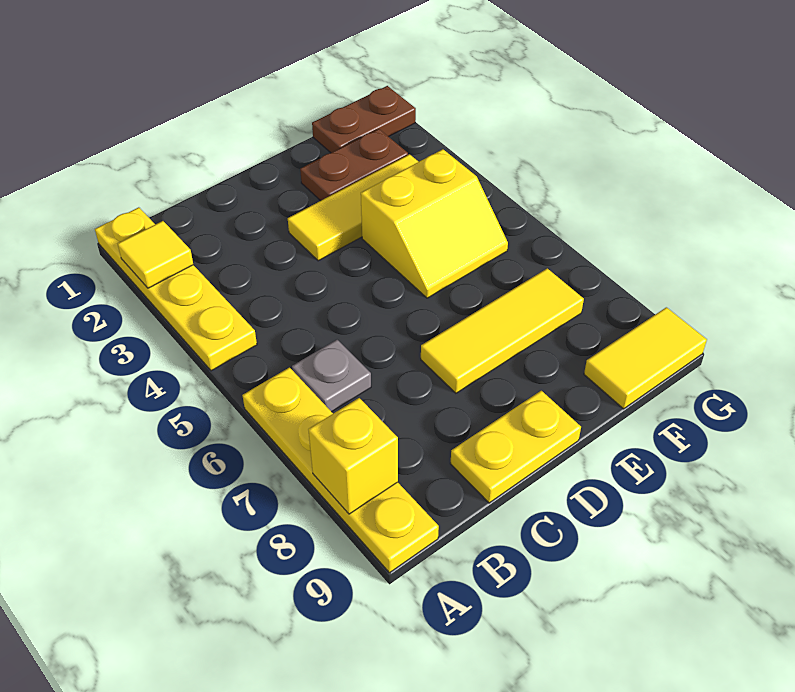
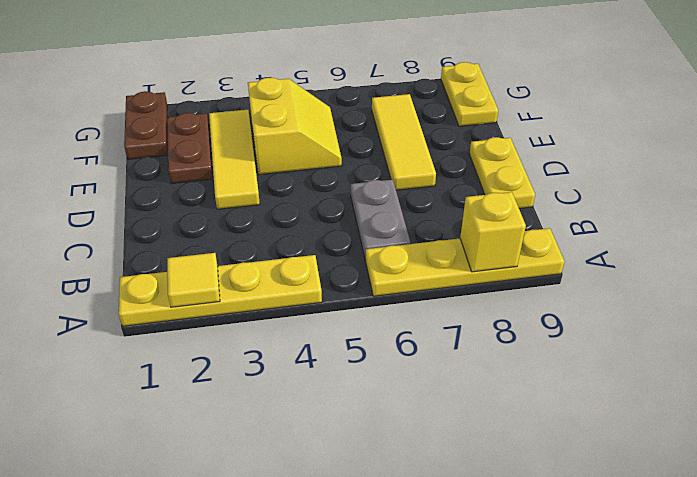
grey plate B6 level 1 -> grey plate B6:C6 level 1
yellow tile F9:G9 level 1 -> yellow plate F9:G9 level 1

